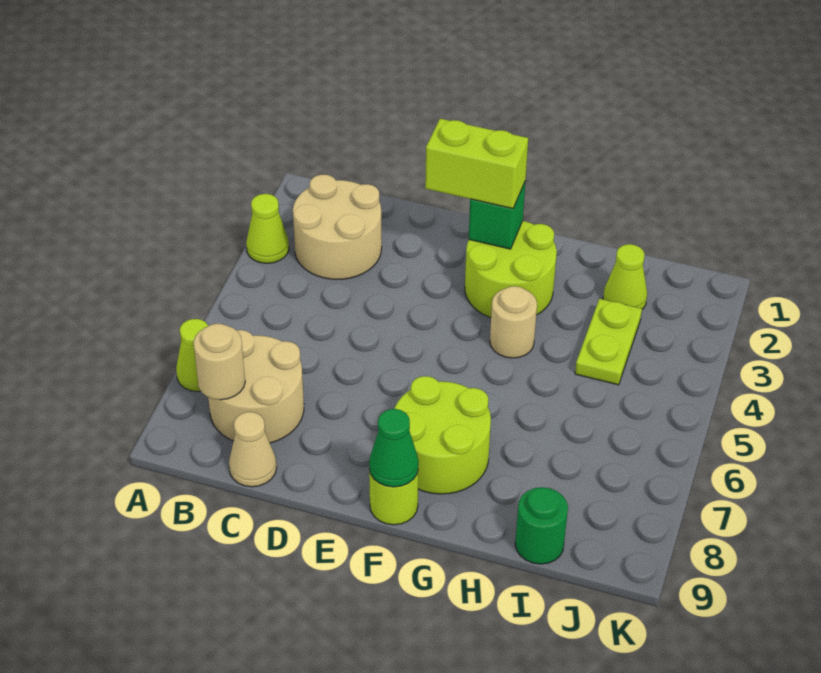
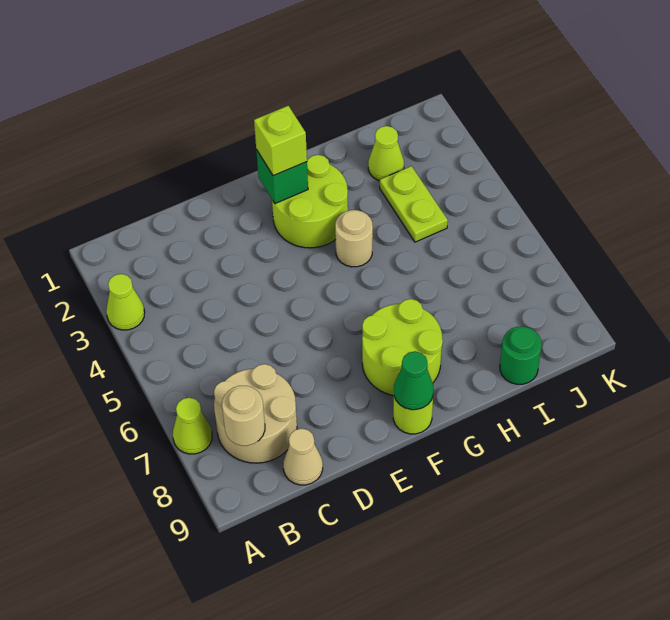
tan round brick B2:C3 level 1 -> none
lime brick E2:F2 level 3 -> lime brick F2 level 3

